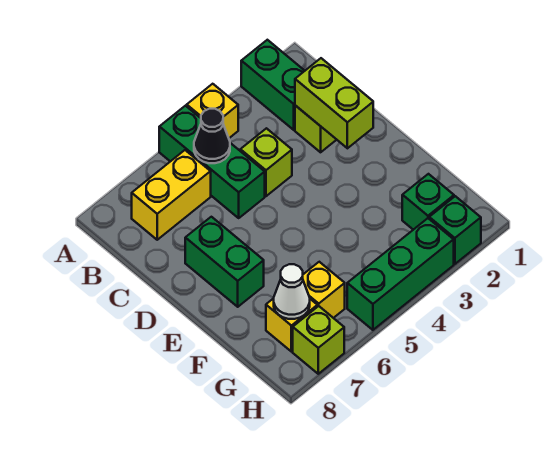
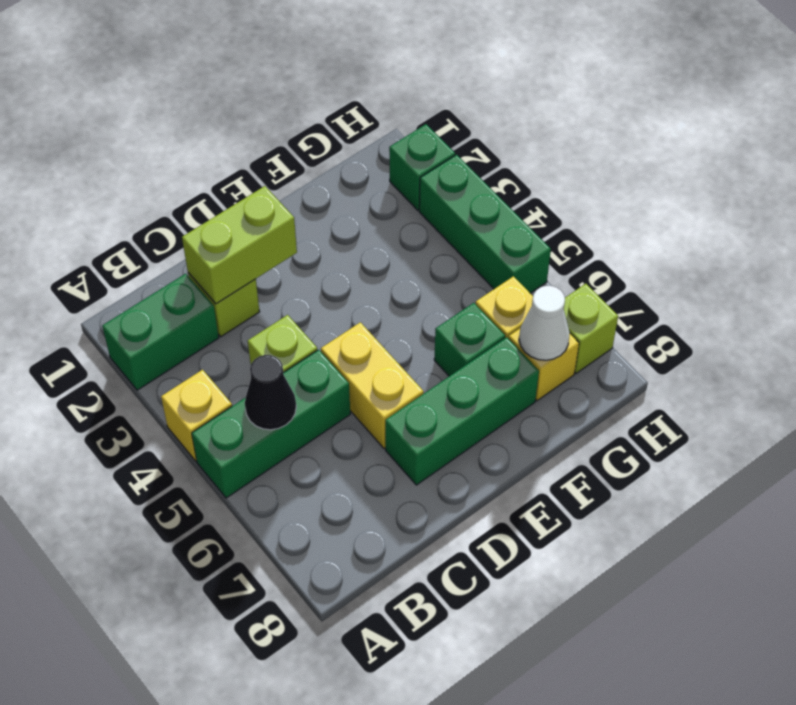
yellow brick B6:B7 level 1 -> yellow brick D5:D6 level 1
green brick D7:E7 level 1 -> green brick D7:F7 level 1
green brick G2 level 1 -> green brick F6 level 1

